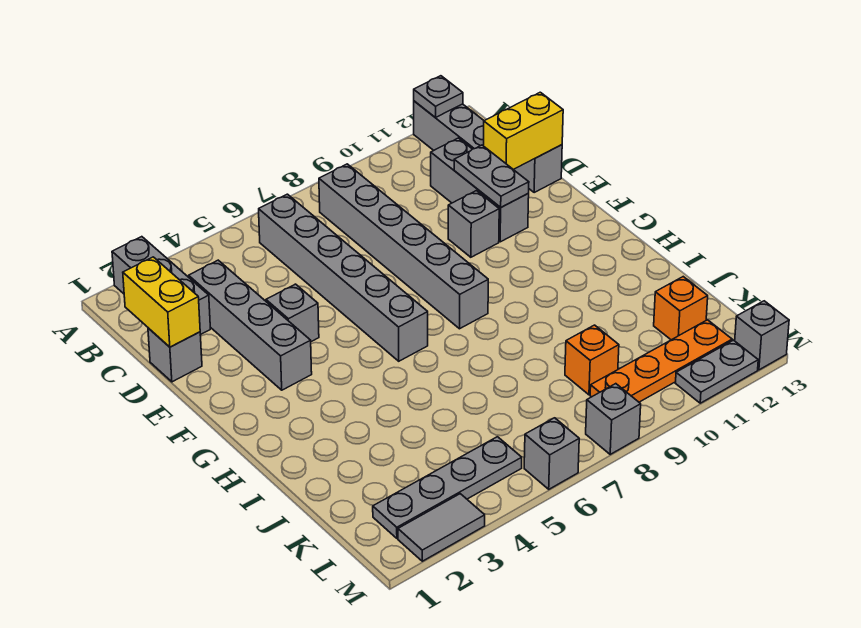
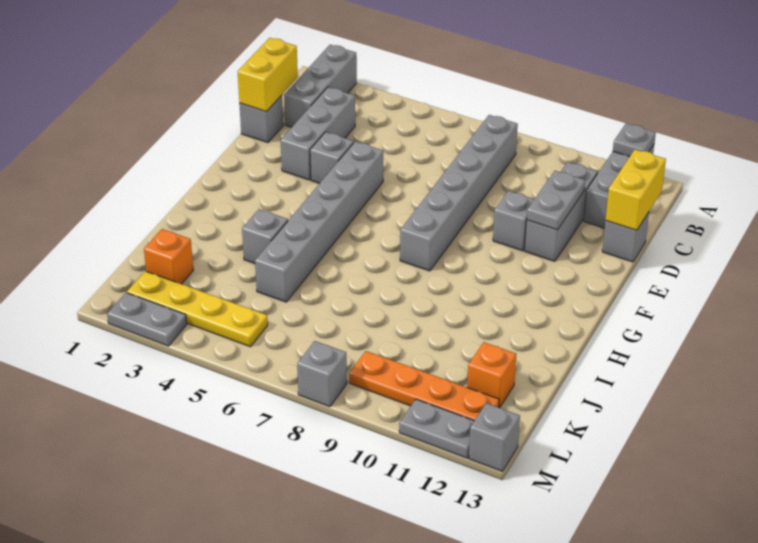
grey brick B6:G6 level 1 -> grey brick E5:J5 level 1
grey brick C3:F3 level 1 -> grey brick C3:E3 level 1
yellow brick D12:D13 level 2 -> yellow brick C13:D13 level 2
orange brick K9 level 1 -> orange brick K2 level 1
grey plate L2:L5 level 1 -> yellow plate L2:L5 level 1
grey tile M2:M3 level 1 -> grey plate M2:M3 level 1
grey brick M6 level 1 -> grey brick I4 level 1

